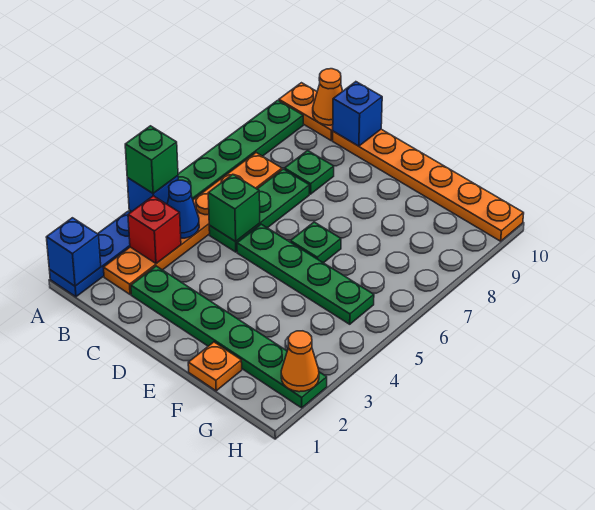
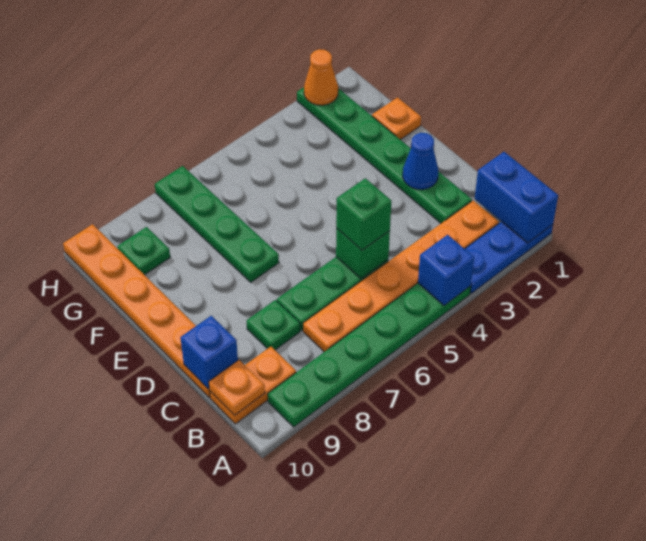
blue brick A1 level 2 -> blue brick A1:B1 level 2
green brick A4 level 3 -> green brick C5 level 3
orange plate A10:B10 level 1 -> orange plate B9:B10 level 1
red brick B3 level 2 -> none
blue cone B4 level 2 -> blue cone D2 level 2
orange cone B10 level 2 -> orange plate B10 level 2
green plate D5:G5 level 1 -> green plate E7:H7 level 1
green plate E6 level 1 -> green plate G9 level 1

